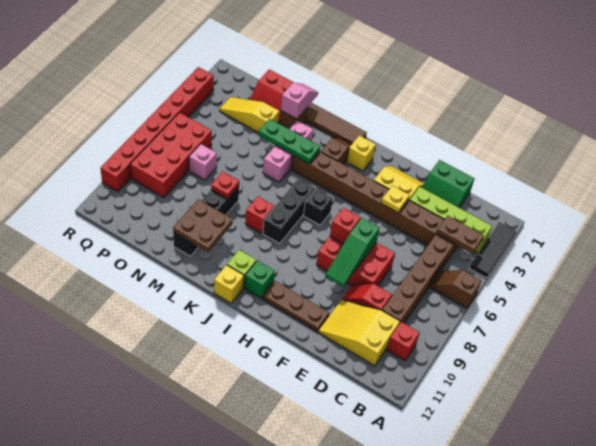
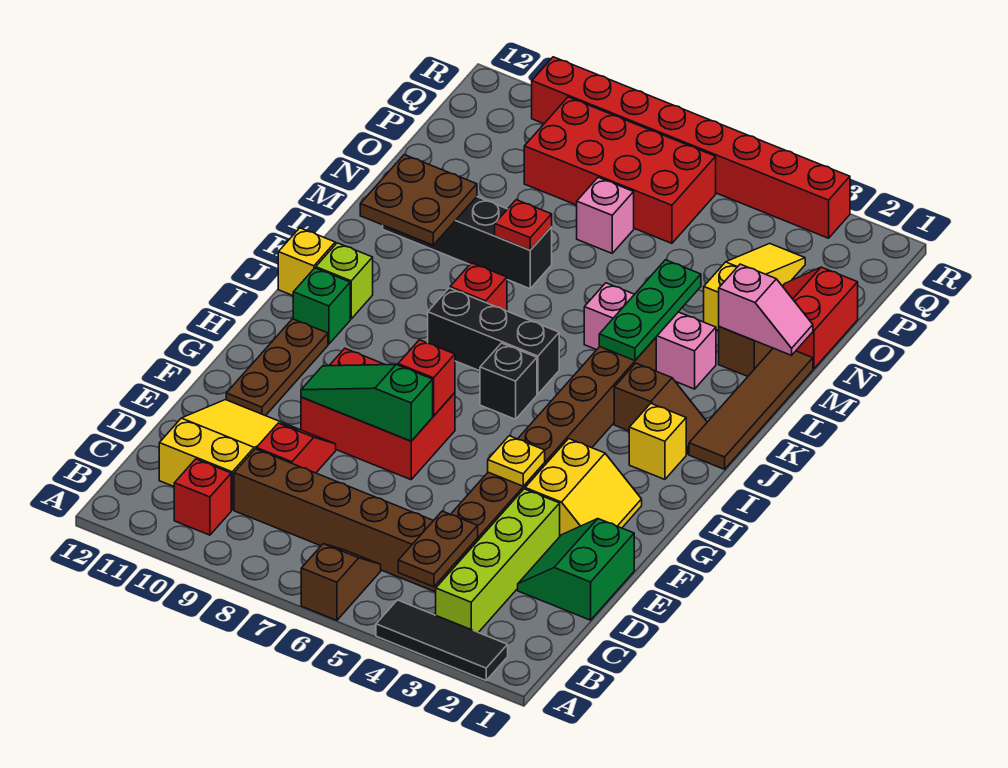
red brick E7:G8 level 1 -> red brick F7:G9 level 1

